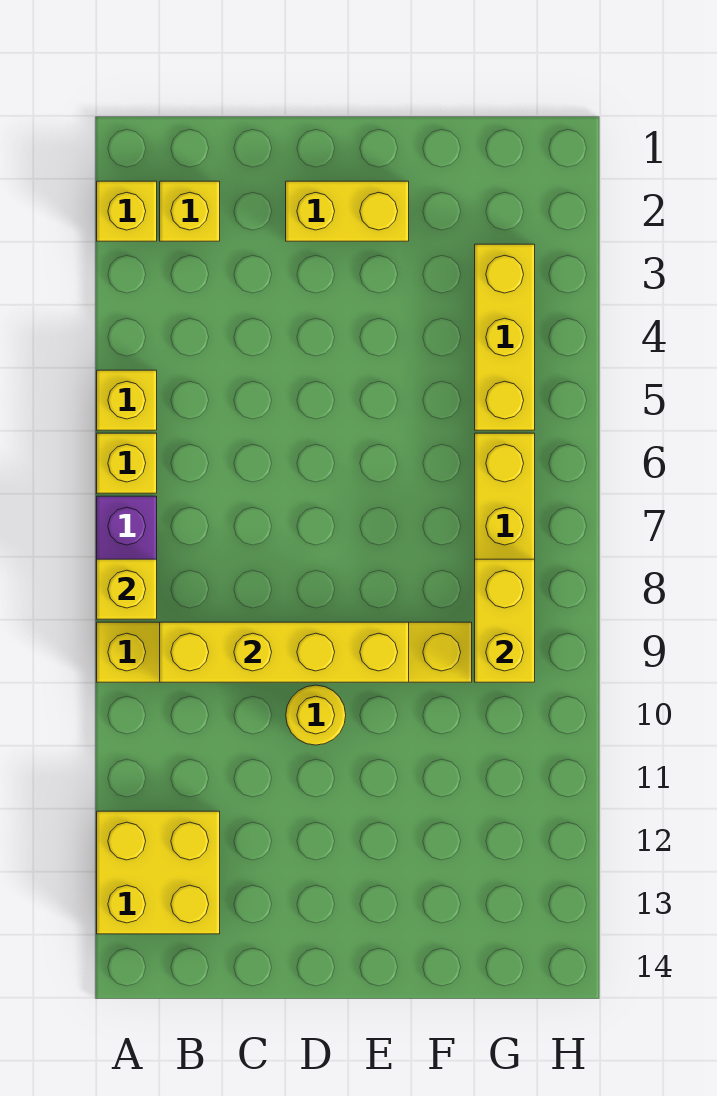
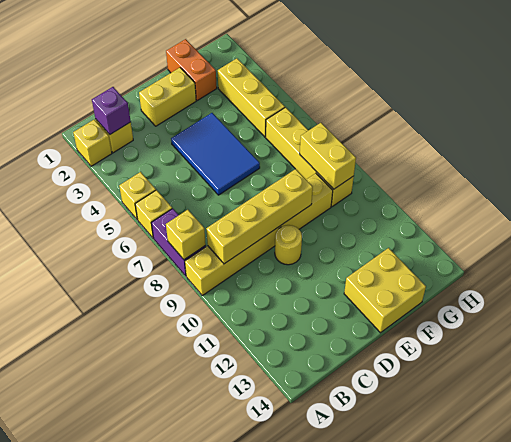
yellow brick A12:B13 level 1 -> yellow brick E13:F14 level 1
none -> purple brick B2 level 2
none -> blue tile D4:E6 level 1
none -> orange brick F1:F2 level 1

